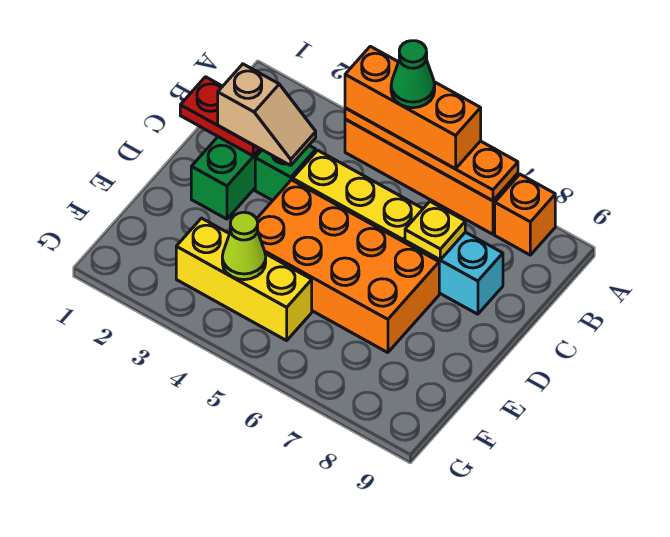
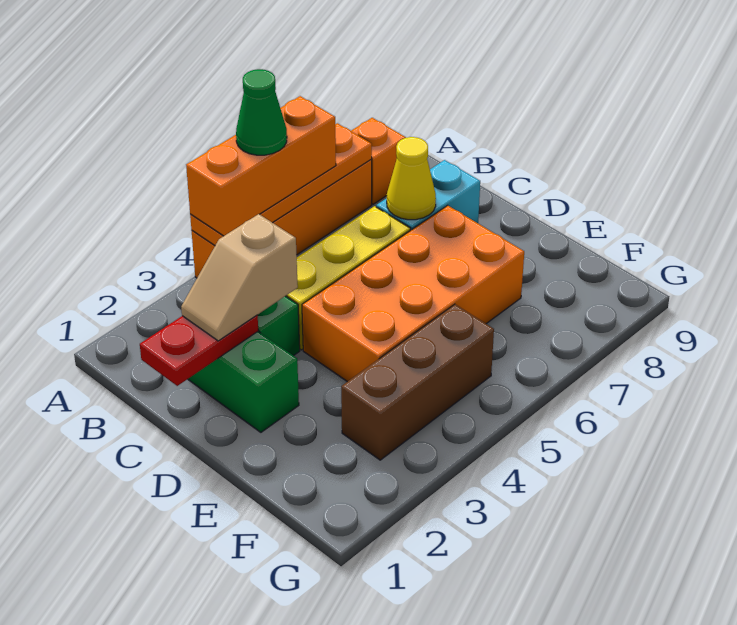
tan slope C2:C3 level 3 top 2 -> tan slope C2:C3 level 3 top 3
yellow plate C7 level 2 -> yellow cone C7 level 2
yellow brick F3:F5 level 1 -> brown brick F3:F5 level 1
lime cone F4 level 2 -> none

